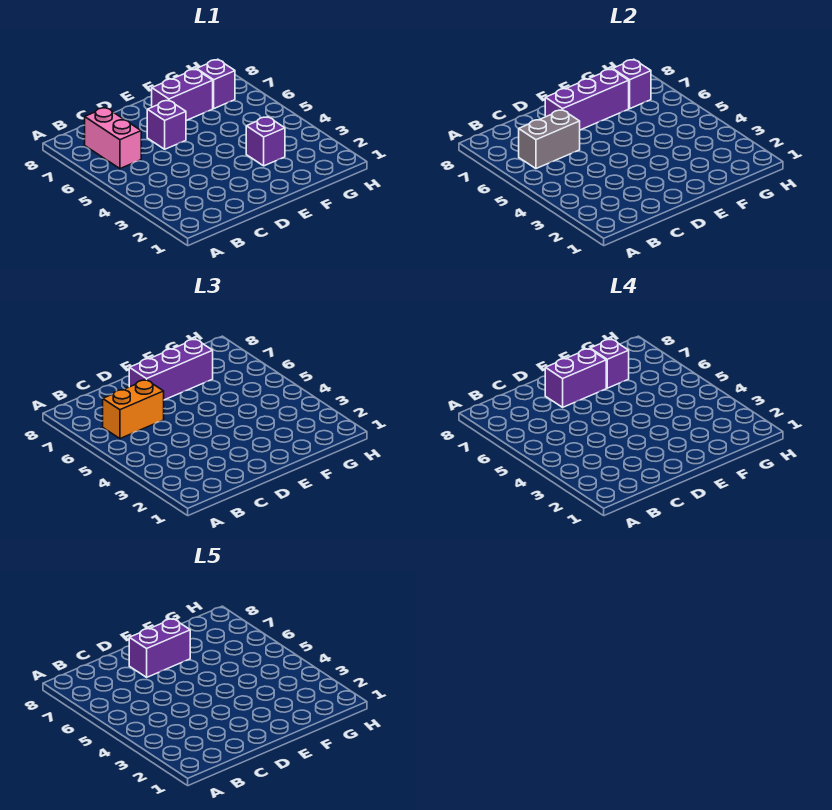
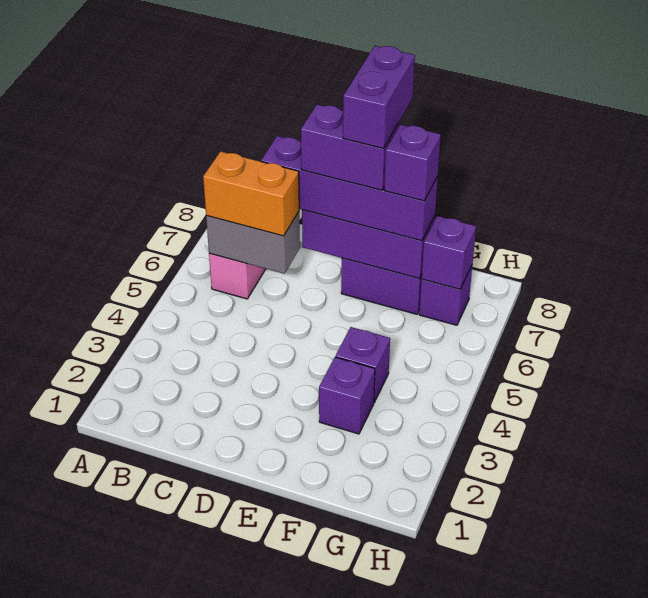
purple brick D6 level 1 -> purple brick F4 level 1
purple brick D7:F7 level 3 -> purple brick C7:F7 level 3
purple brick D7:E7 level 5 -> purple brick E7:E8 level 5

